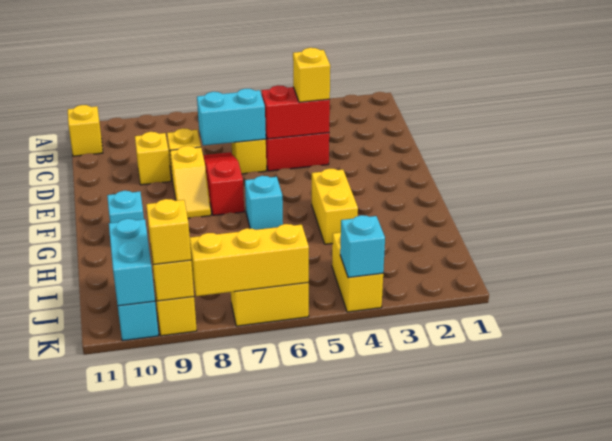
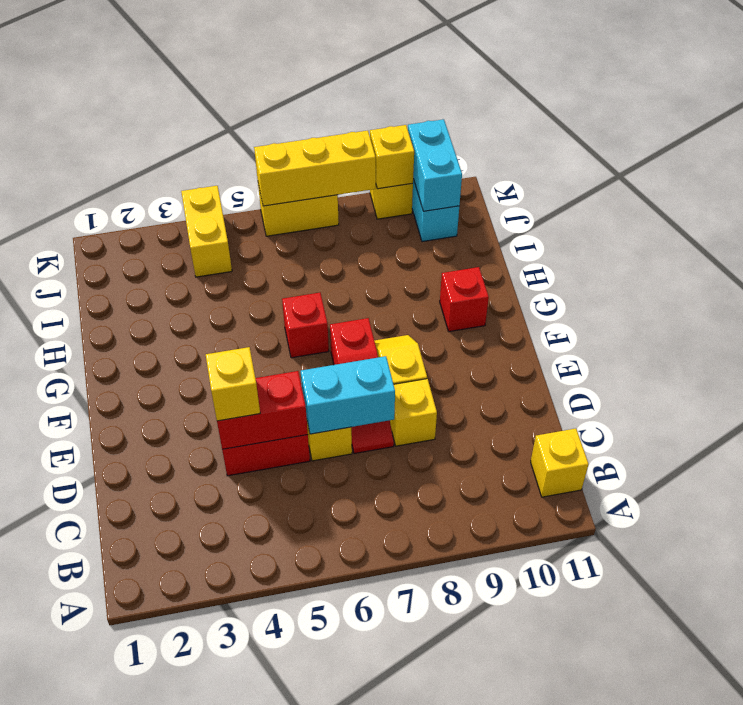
yellow brick D9 level 1 -> none
yellow brick G4:H4 level 1 -> none
cyan brick G6 level 1 -> red brick G6 level 1
cyan brick G10 level 1 -> red brick G10 level 1
cyan brick K4 level 2 -> none
yellow brick K9 level 3 -> none

